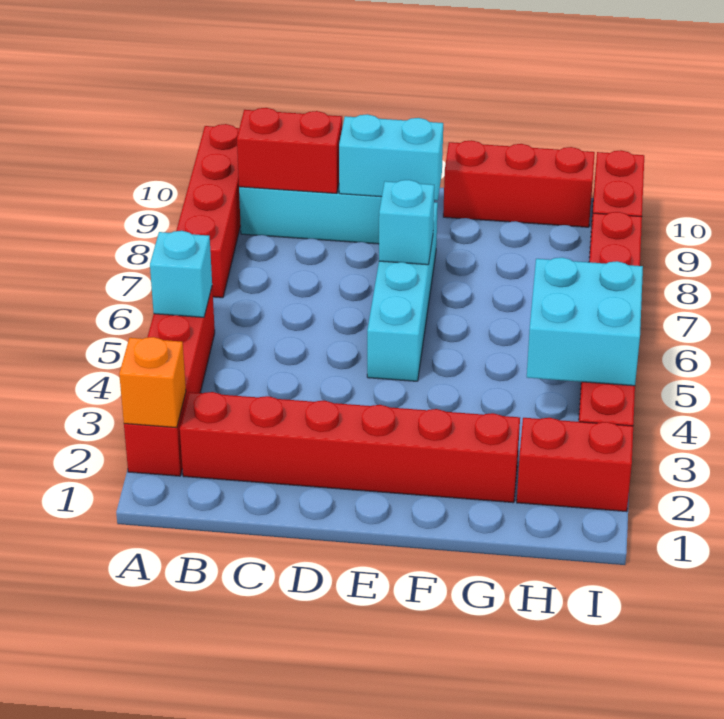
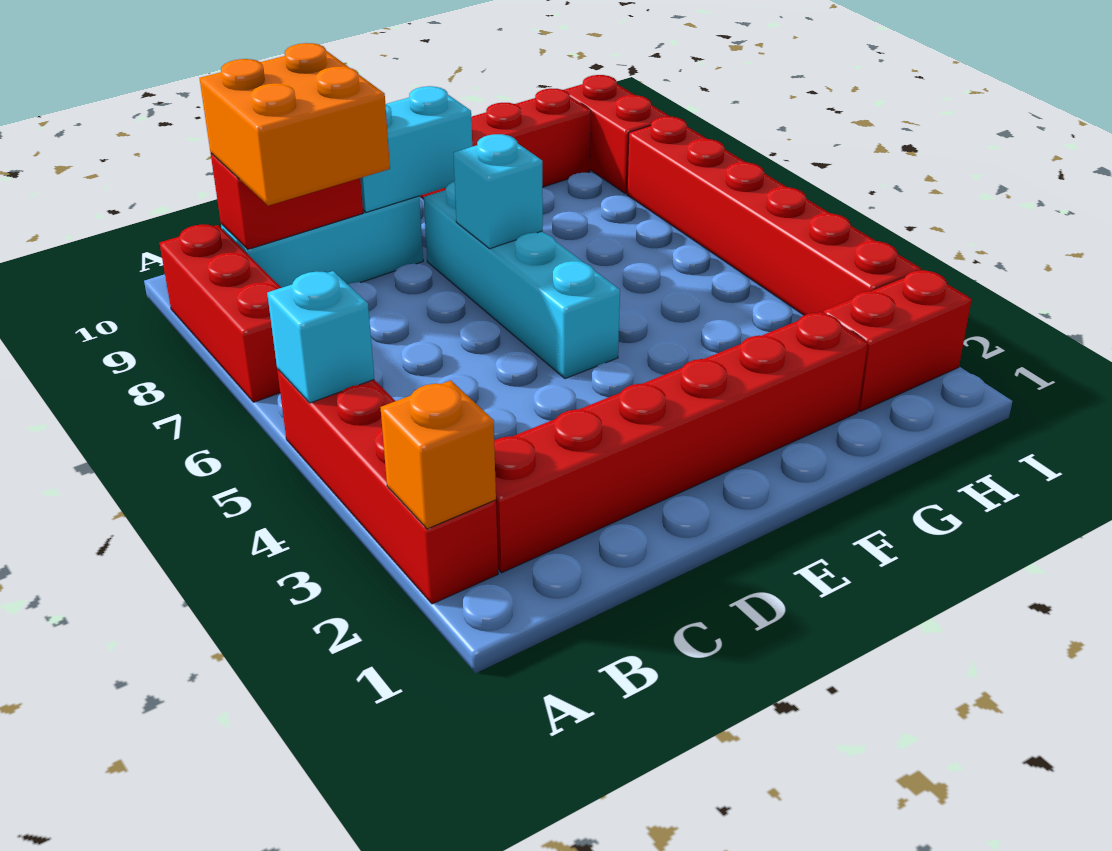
red brick A7:A10 level 1 -> red brick A7:A9 level 1
none -> orange brick B8:C9 level 3
cyan brick H4:I5 level 2 -> none

